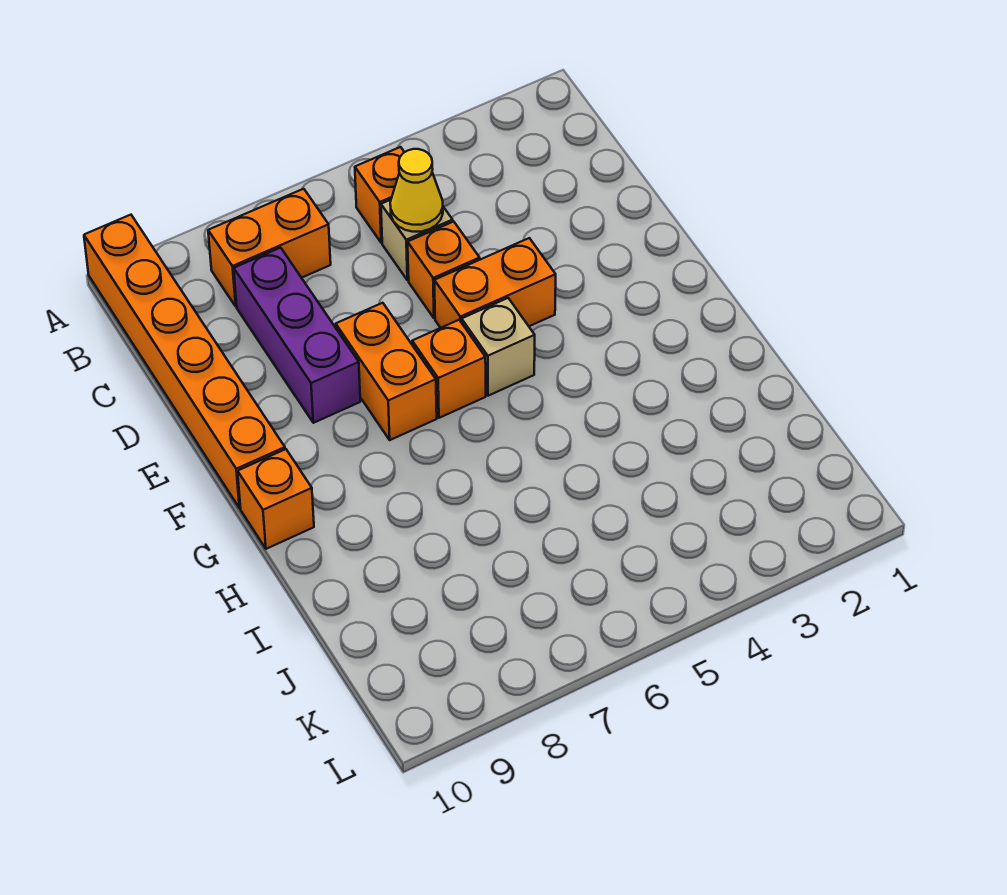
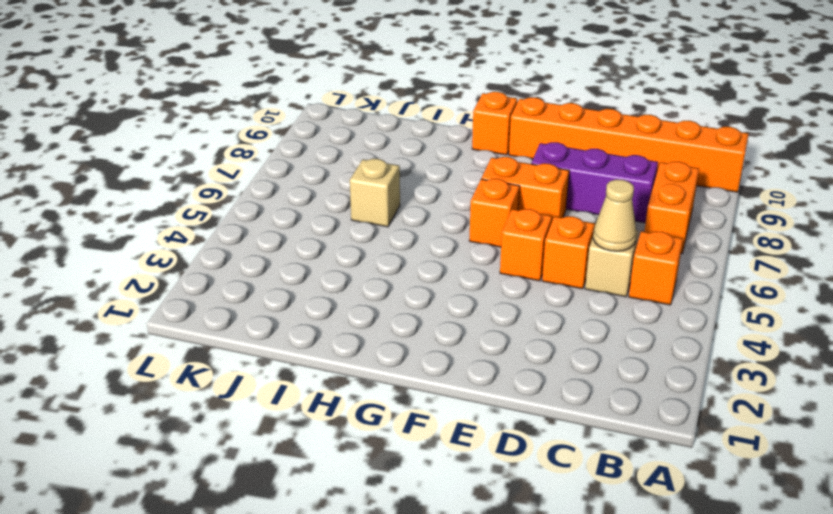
yellow cone C5 level 2 -> tan cone C5 level 2
orange brick E4:E5 level 1 -> orange brick E5 level 1
tan brick F5 level 1 -> tan brick I6 level 1

